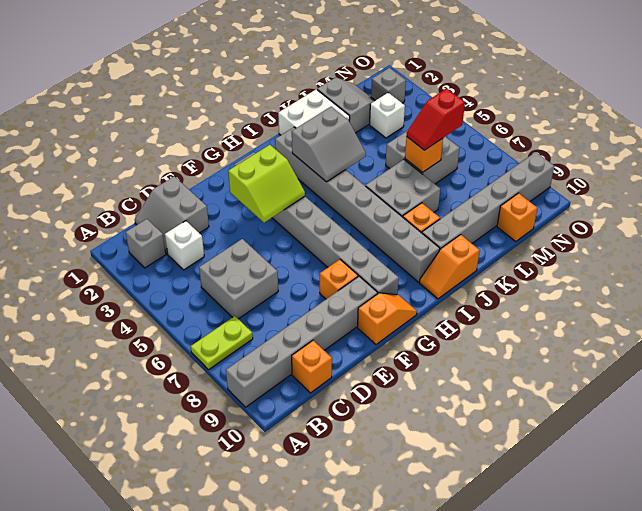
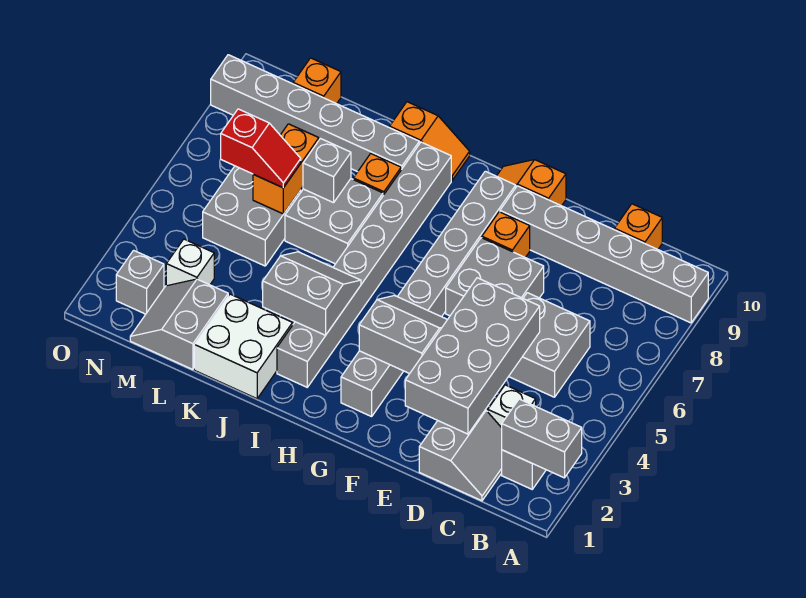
none -> grey brick A2:B2 level 2
lime plate A7:B7 level 1 -> none
none -> grey brick D2:E5 level 2
none -> grey brick E6:F7 level 1
lime slope F3:G4 level 2 top 3 -> grey slope F3:G4 level 2 top 3
none -> grey brick K7 level 2
orange brick L6 level 2 -> orange brick L6:L7 level 2

